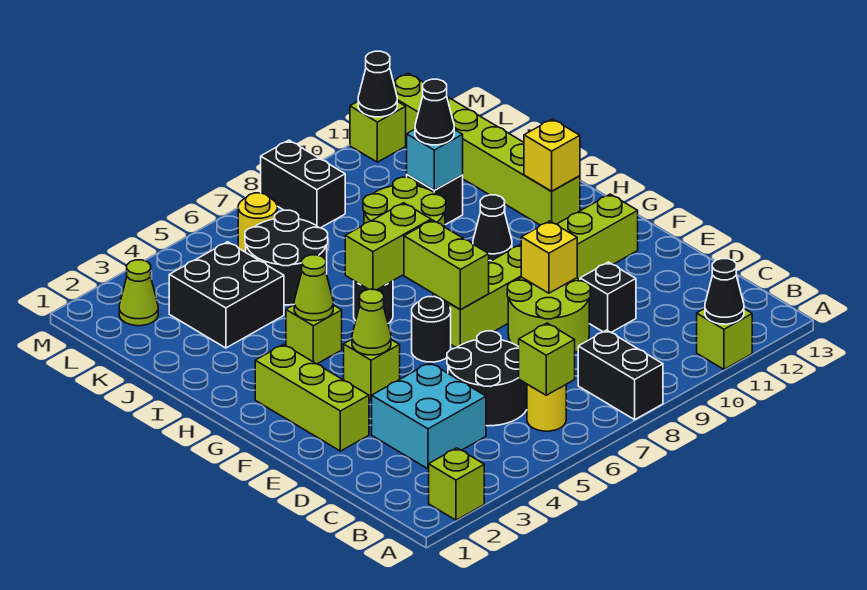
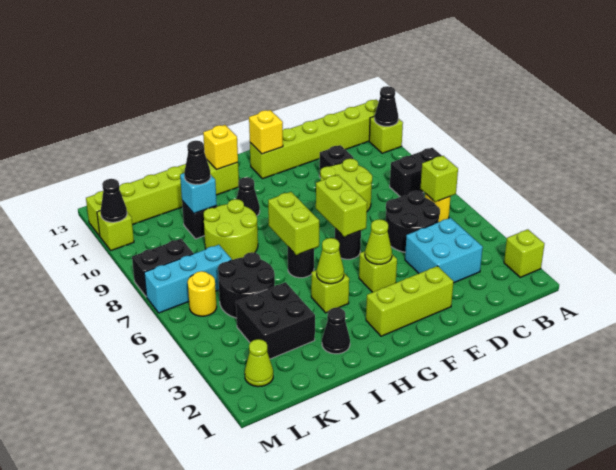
yellow brick E9 level 2 -> yellow brick F12 level 2
lime brick F7:F12 level 1 -> lime brick A12:F12 level 1
lime brick F7:G7 level 2 -> lime brick F6:F7 level 2
none -> black cone I2 level 1
none -> cyan brick K7:M7 level 1

